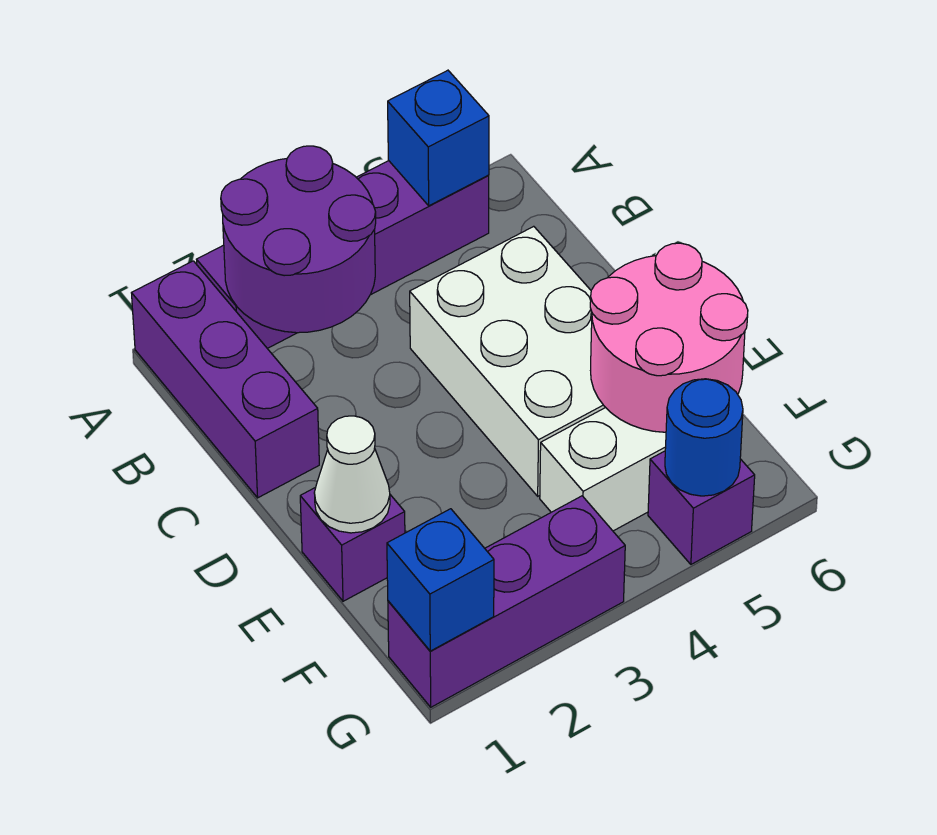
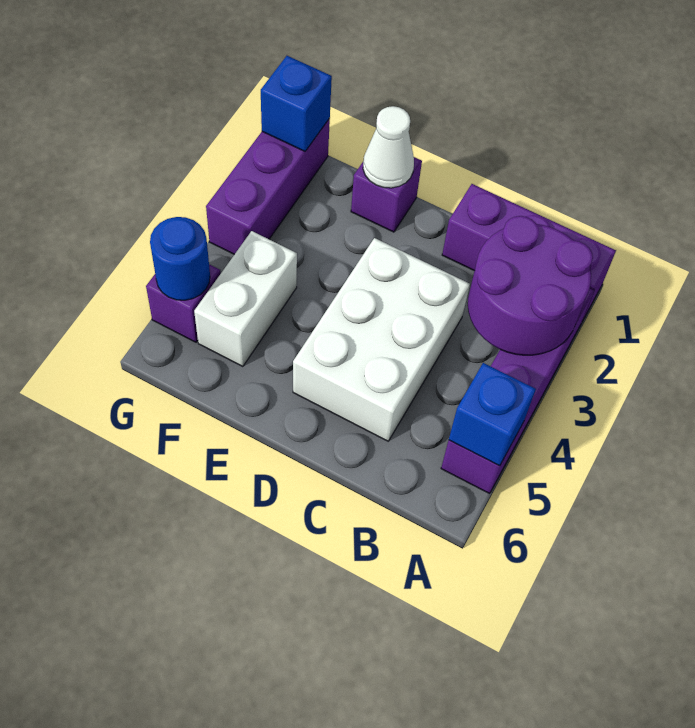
white brick C4:E5 level 1 -> white brick C3:D5 level 1
pink round brick E5:F6 level 2 -> none

